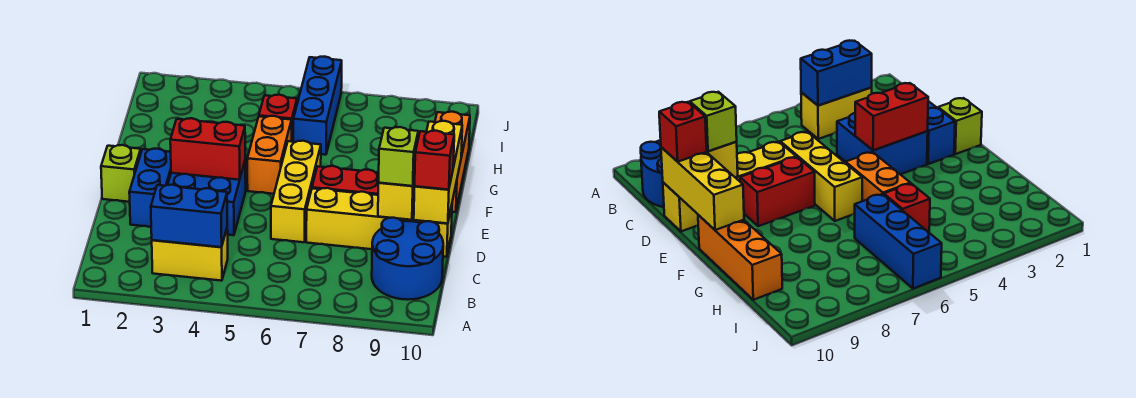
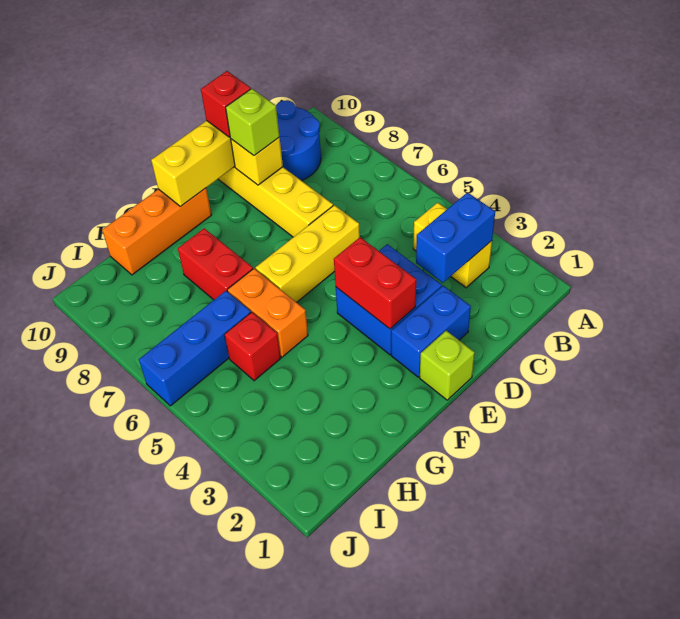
blue brick B3:B4 level 2 -> blue brick B3:C3 level 2
red brick E7:E8 level 1 -> red brick G7:G8 level 1
orange brick F5:G5 level 1 -> orange brick G5:G6 level 1

